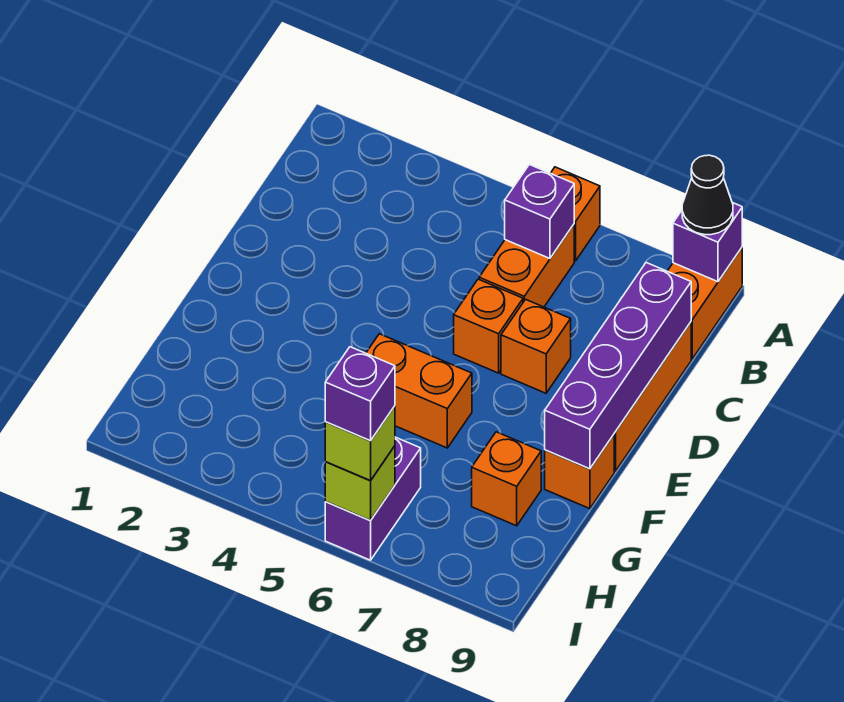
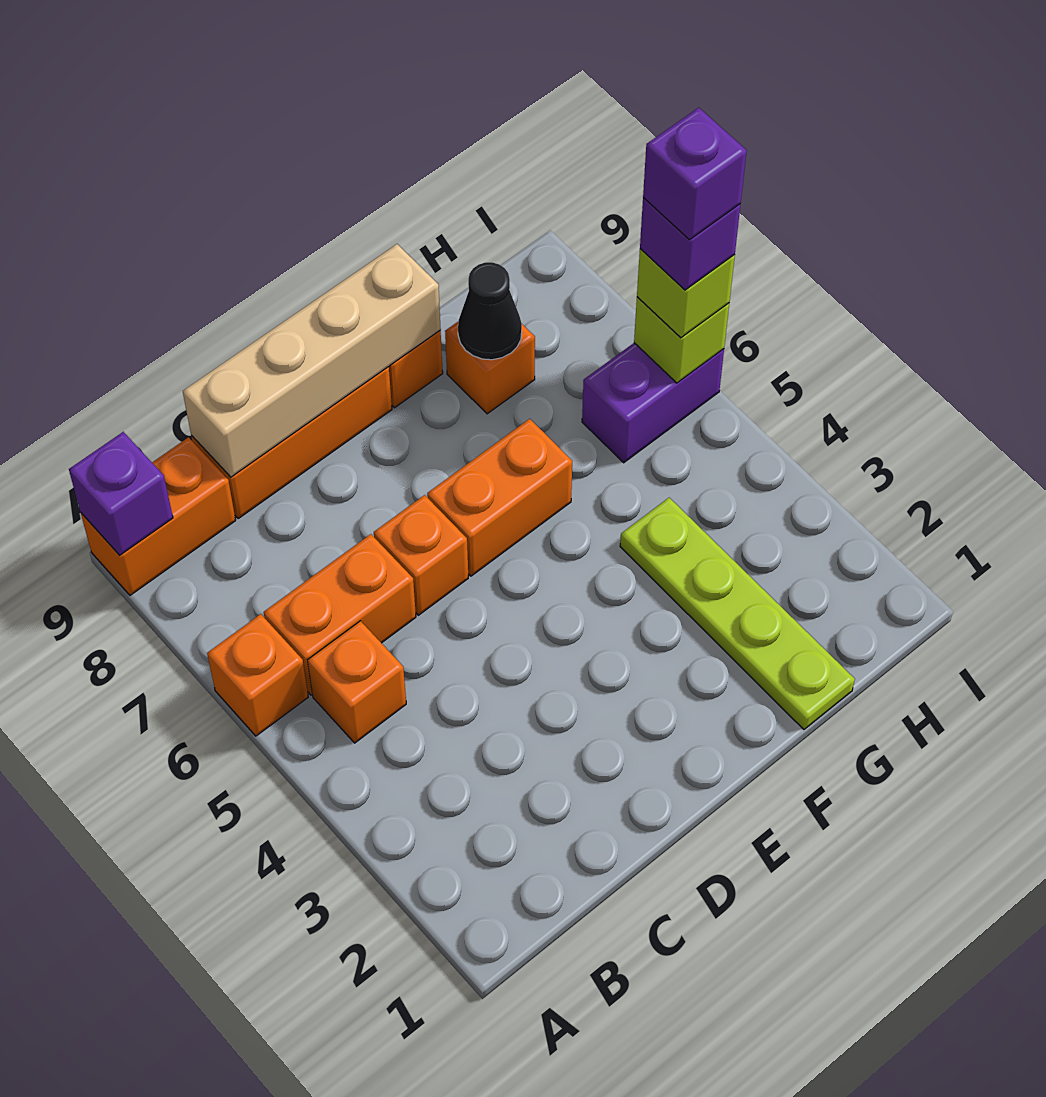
black cone A9 level 3 -> black cone G8 level 2
purple brick B6 level 2 -> purple brick I6 level 5
purple brick C9:F9 level 2 -> tan brick C9:F9 level 2
orange brick D7 level 1 -> orange brick B5 level 1
orange brick F5:F6 level 1 -> orange brick E6:F6 level 1
none -> lime plate G1:G4 level 1

